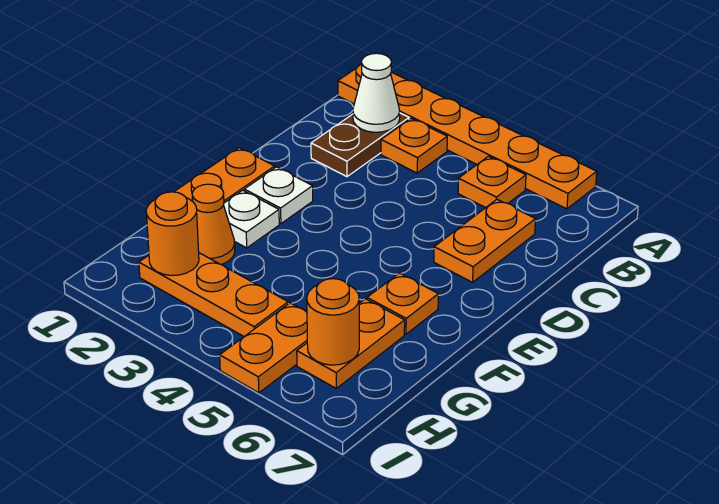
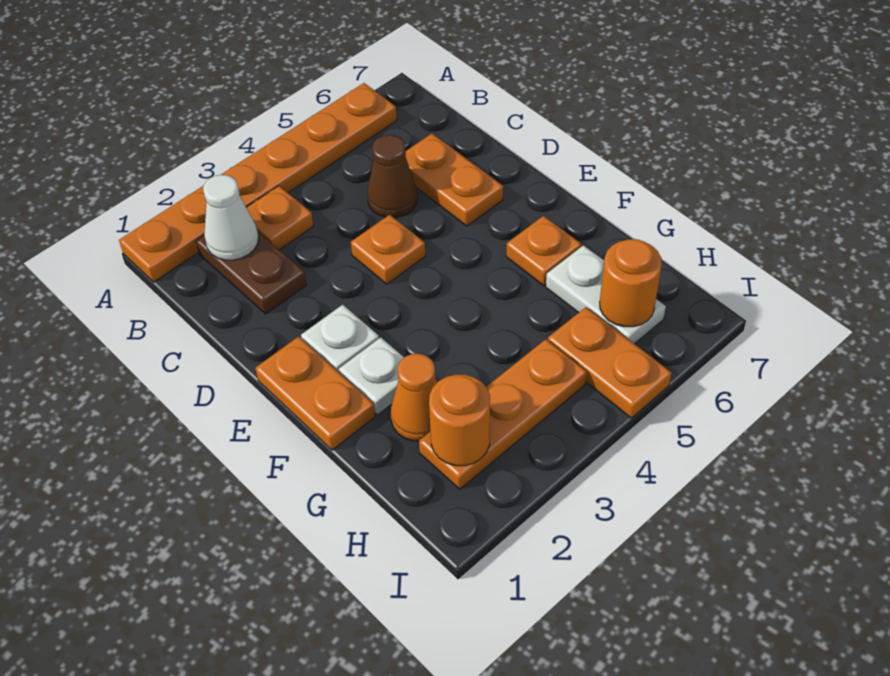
orange plate B5 level 1 -> orange plate D4 level 1
none -> brown cone C5 level 1
orange plate G6:H6 level 1 -> white plate G6:H6 level 1

